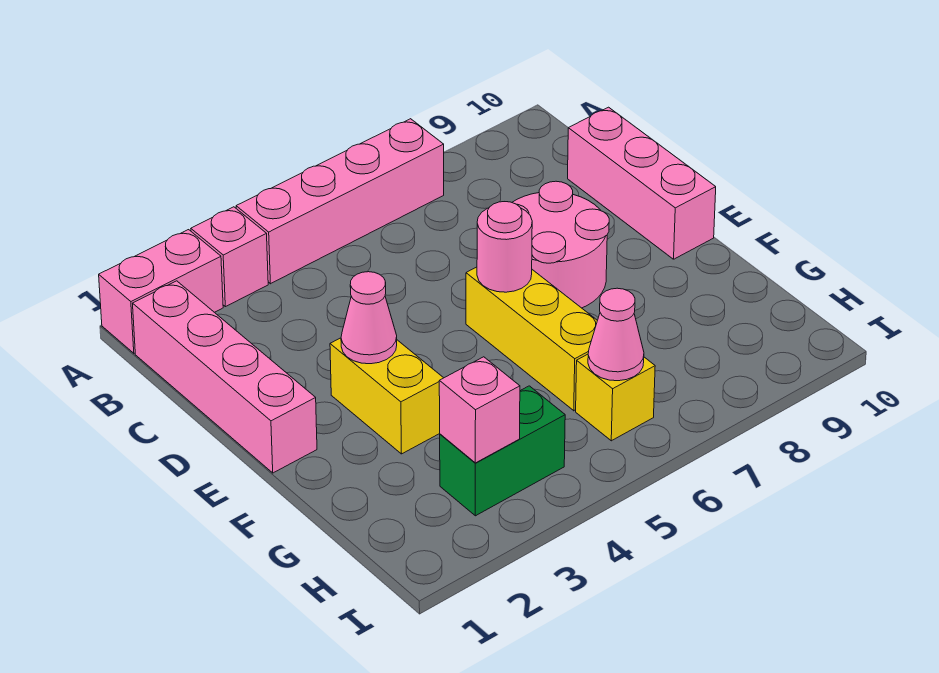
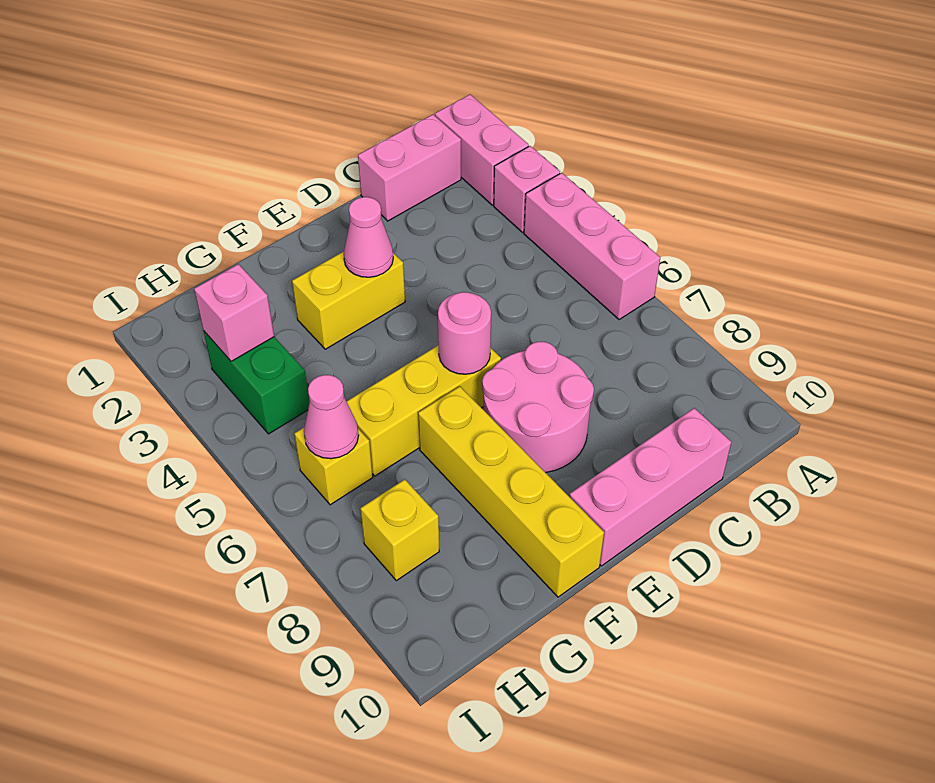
pink brick A4:A7 level 1 -> pink brick A4:A6 level 1
pink brick B1:E1 level 1 -> pink brick B1:C1 level 1
none -> yellow brick F7:F10 level 1
none -> yellow brick H8 level 1

